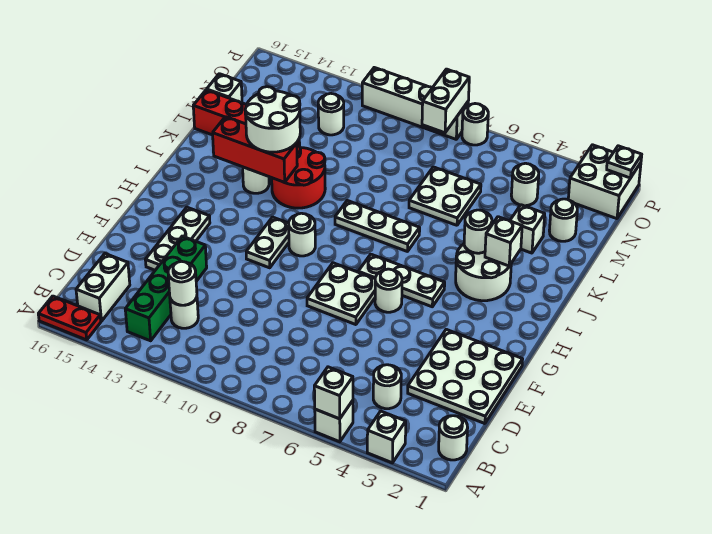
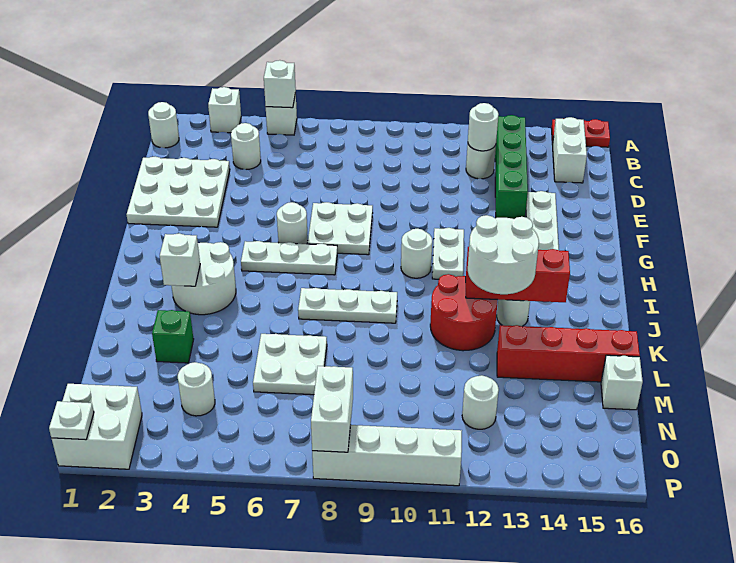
white round brick J4 level 2 -> none
white brick L3 level 1 -> green brick L3 level 1
white round brick M2 level 1 -> none
white round brick P7 level 1 -> none

